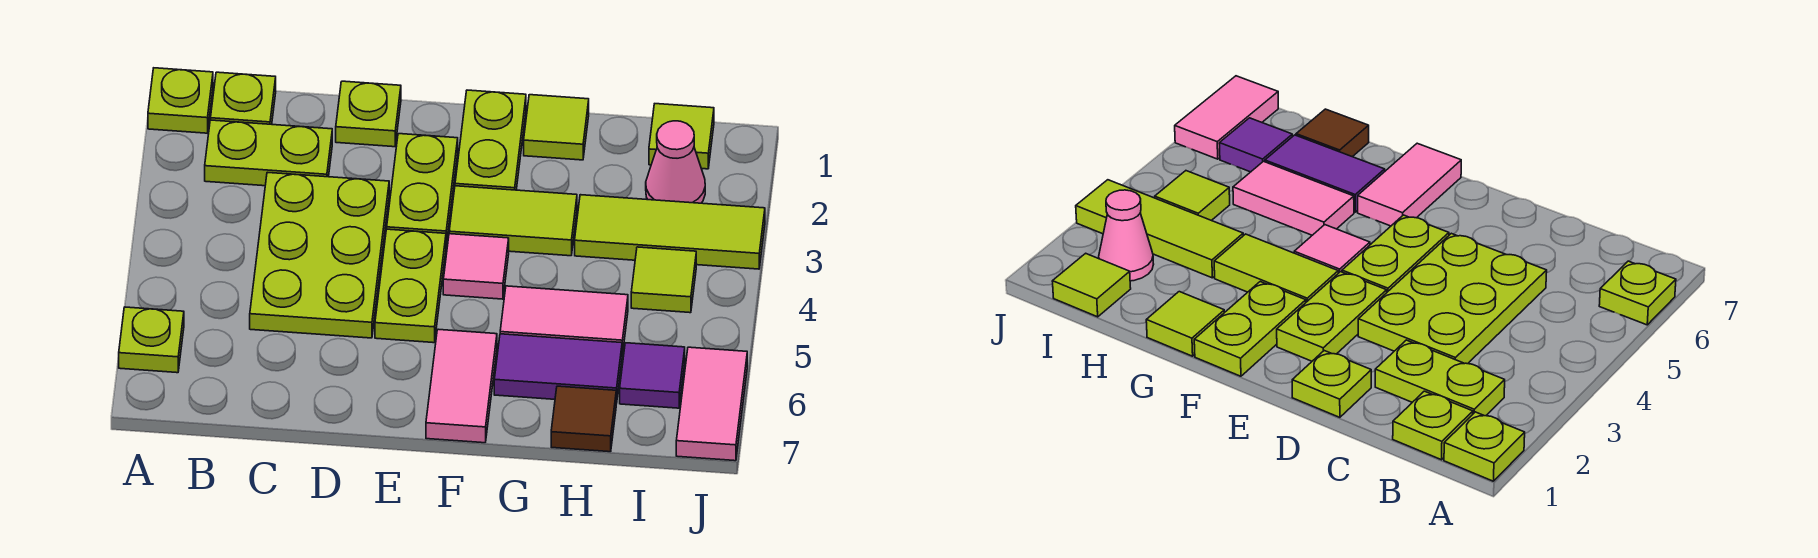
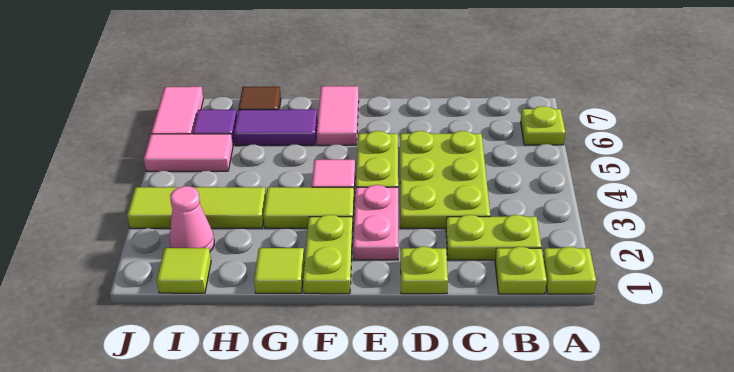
lime plate E2:E3 level 1 -> pink plate E2:E3 level 1
pink tile G5:H5 level 1 -> pink tile I5:J5 level 1
lime tile I4 level 1 -> none

